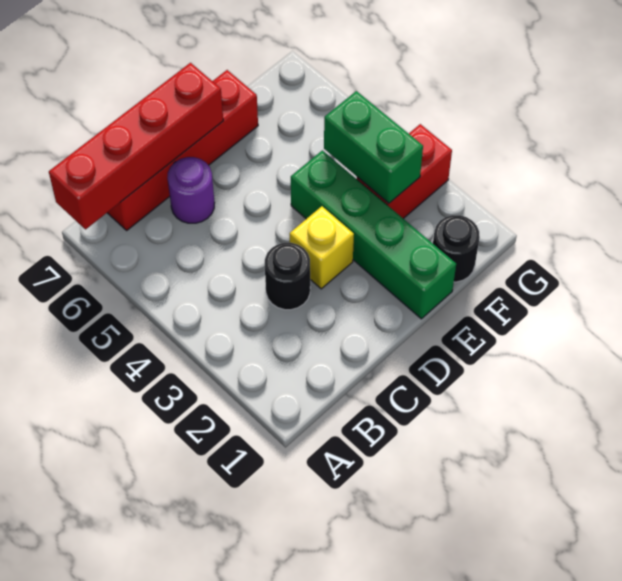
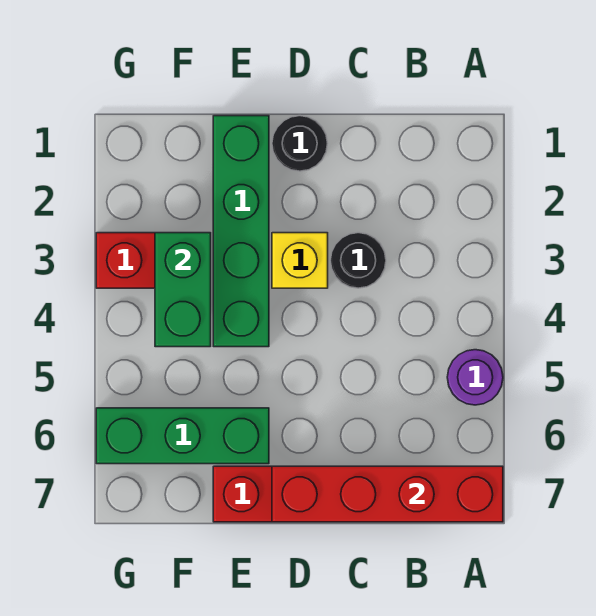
purple round brick C6 level 1 -> purple round brick A5 level 1
none -> green brick E6:G6 level 1
black round brick F1 level 1 -> black round brick D1 level 1

